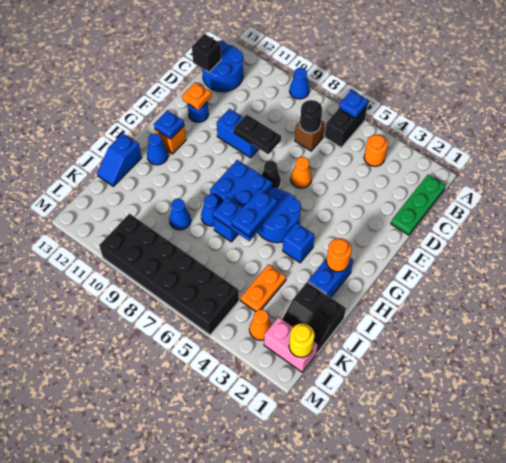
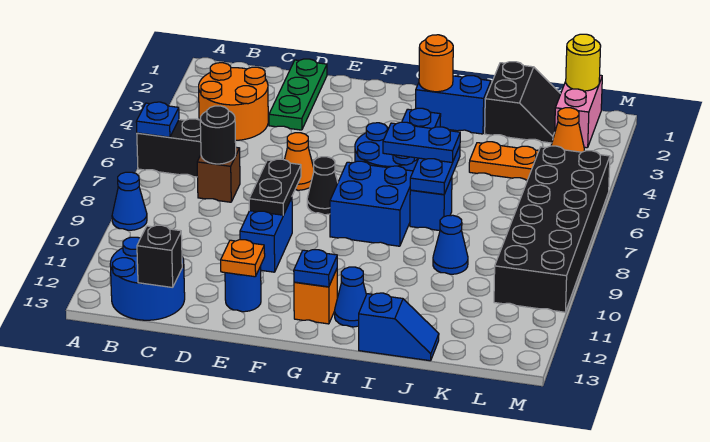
green plate B1:D1 level 1 -> green plate D1:D3 level 1
orange round brick B4 level 1 -> orange round brick B3:C4 level 1
blue cone I8 level 1 -> none

